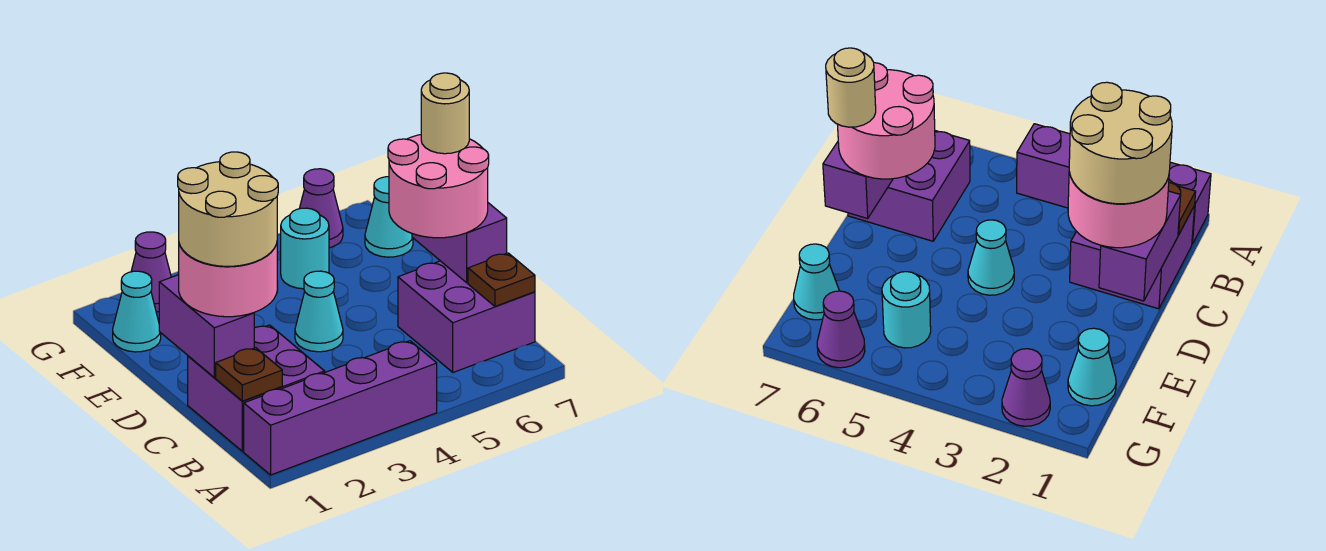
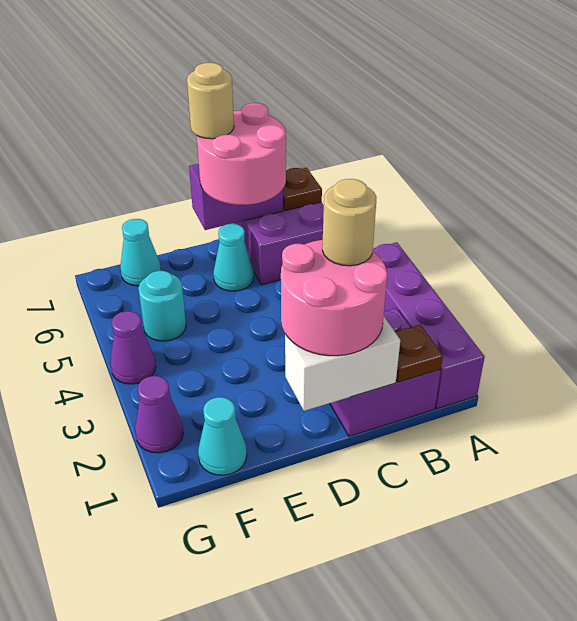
purple brick C1:D1 level 2 -> white brick C1:D1 level 2
tan round brick C1:D2 level 4 -> tan round brick C2 level 4
cyan cone D4 level 1 -> cyan cone D6 level 1
purple cone G6 level 1 -> purple cone G4 level 1

